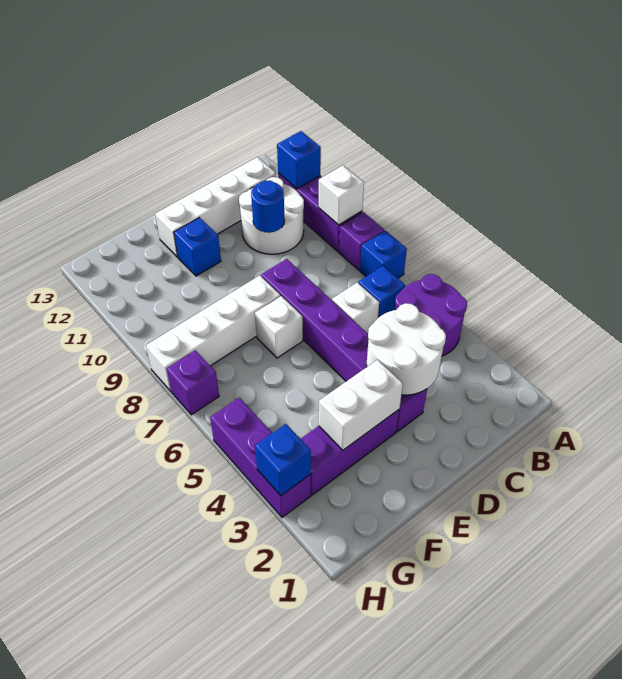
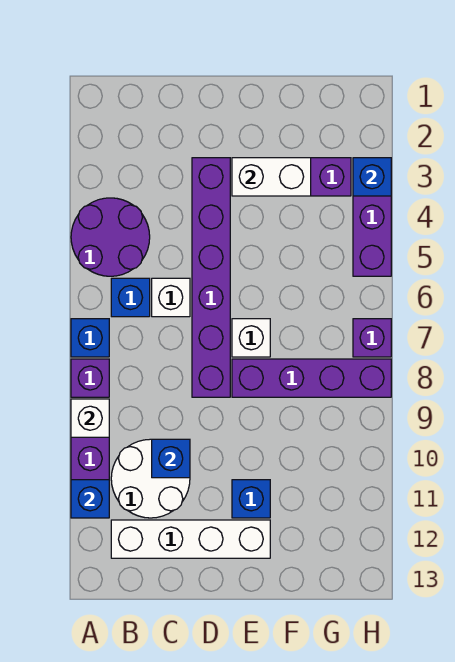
white round brick C3:D4 level 2 -> none
blue round brick C10 level 2 -> blue brick C10 level 2
white brick E8:H8 level 1 -> purple brick E8:H8 level 1

